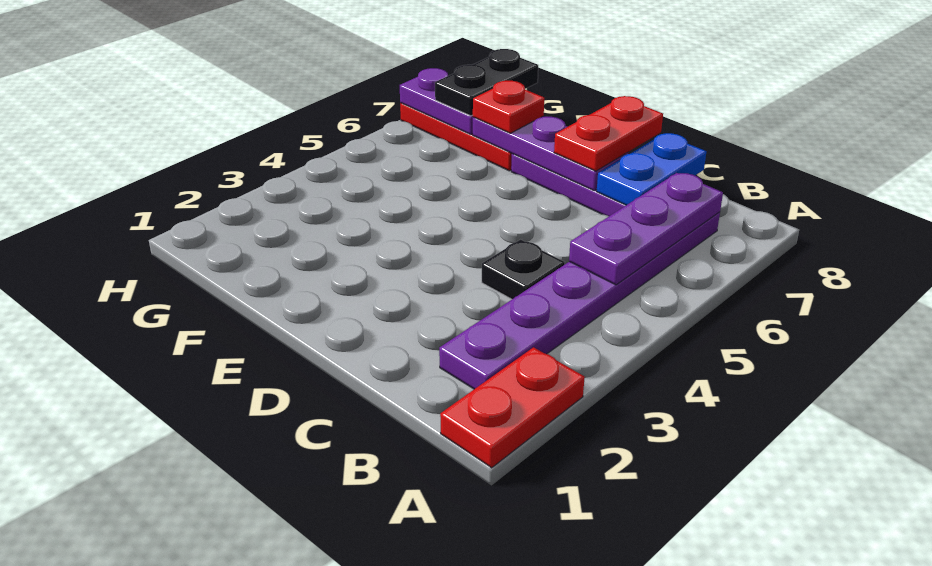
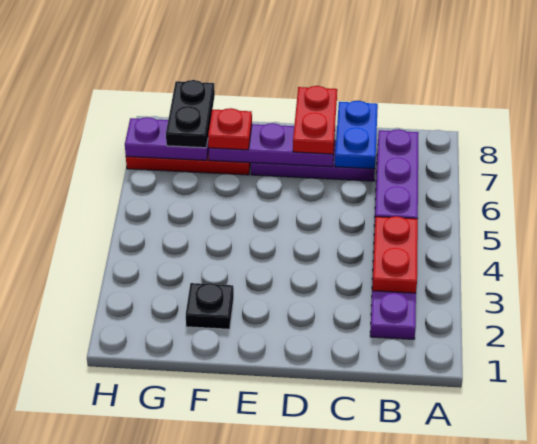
red plate A1:A2 level 1 -> red plate B3:B4 level 2
black plate C4 level 1 -> black plate F2 level 1

